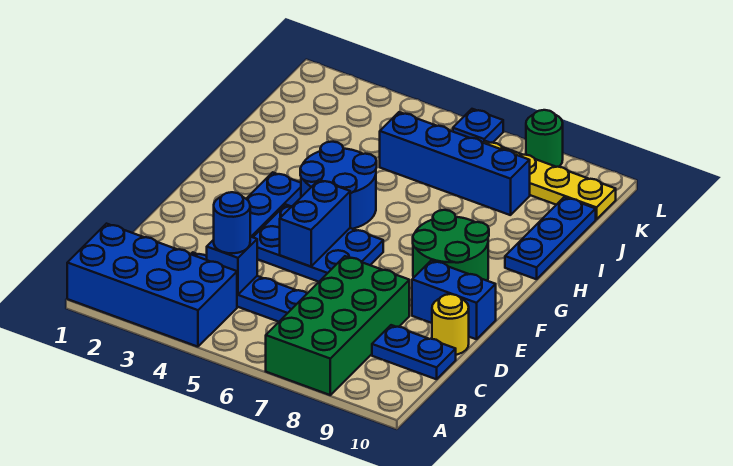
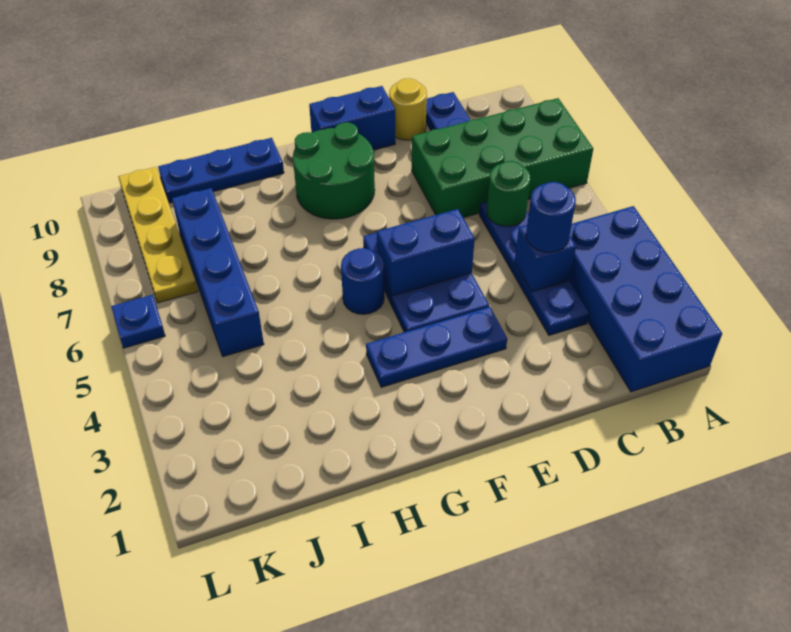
blue brick E9:E10 level 1 -> blue brick E10:F10 level 1
blue round brick G4:H5 level 1 -> blue round brick G5 level 1
green round brick L8 level 1 -> green round brick C6 level 2

